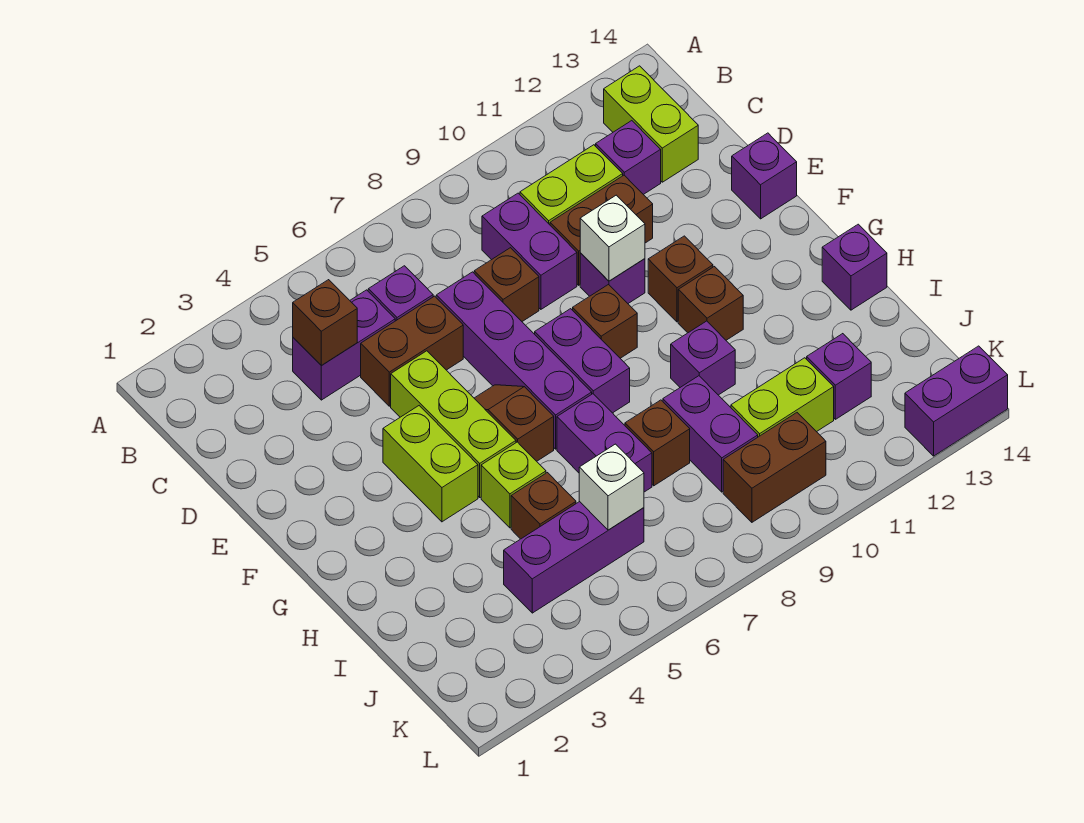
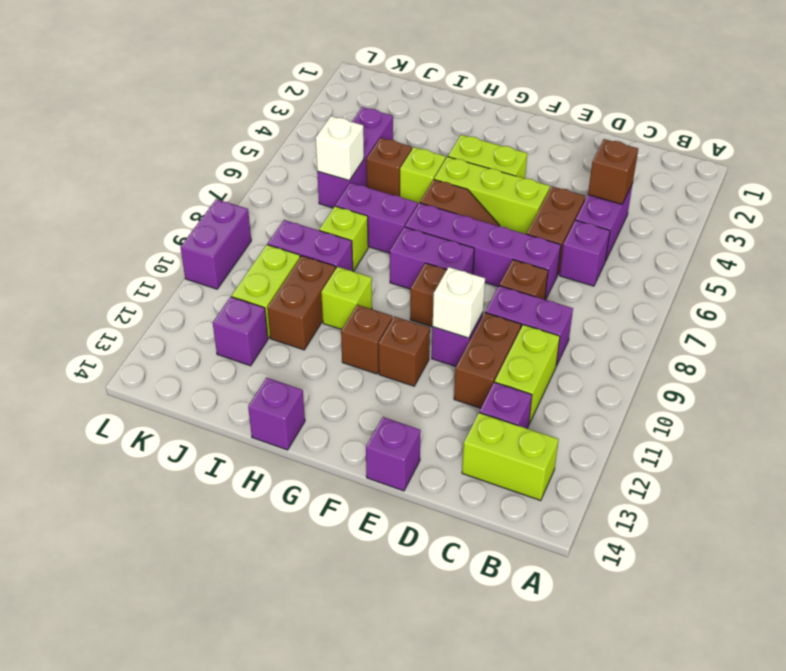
purple brick H10 level 1 -> lime brick H10 level 1
brown brick I8 level 1 -> lime brick I8 level 1
brown brick K9:K10 level 1 -> brown brick I10:I11 level 1
purple brick L13:L14 level 1 -> purple brick L9:L10 level 1

